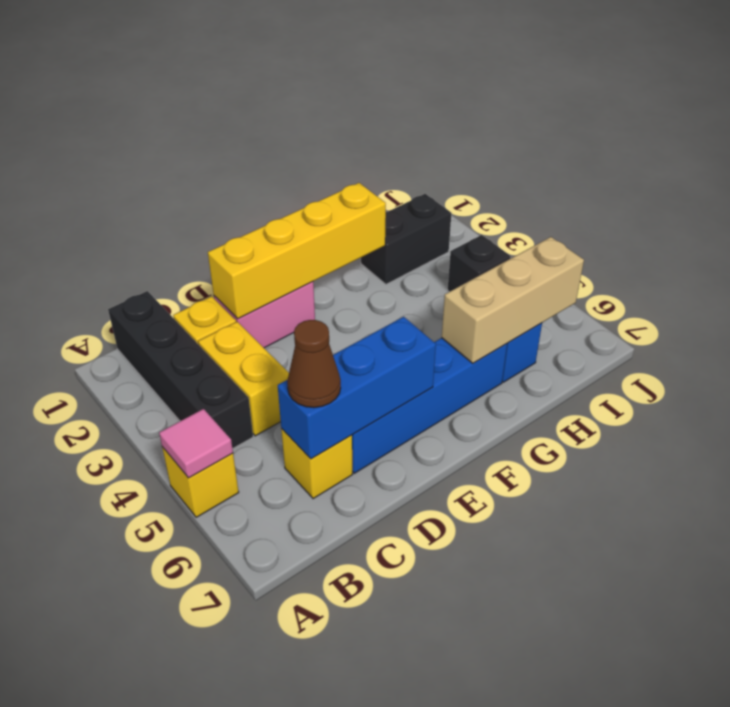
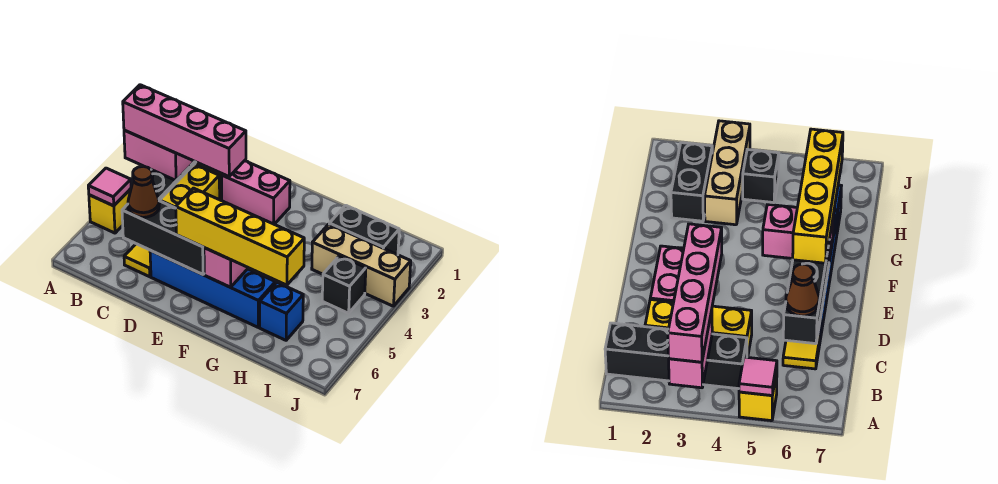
none -> pink brick A3:B3 level 2
none -> pink brick A3:D3 level 3
yellow brick C6 level 1 -> yellow tile C6 level 1
blue brick C6:E6 level 2 -> black brick C6:E6 level 2
yellow brick D2:G2 level 2 -> yellow brick E6:H6 level 3
none -> pink brick F5:F6 level 2
tan brick G6:I6 level 2 -> tan brick H3:J3 level 1

